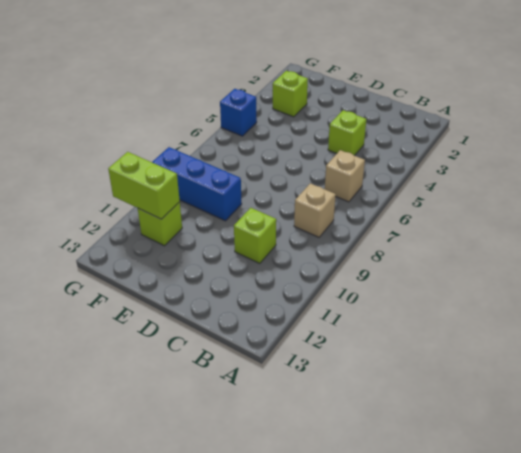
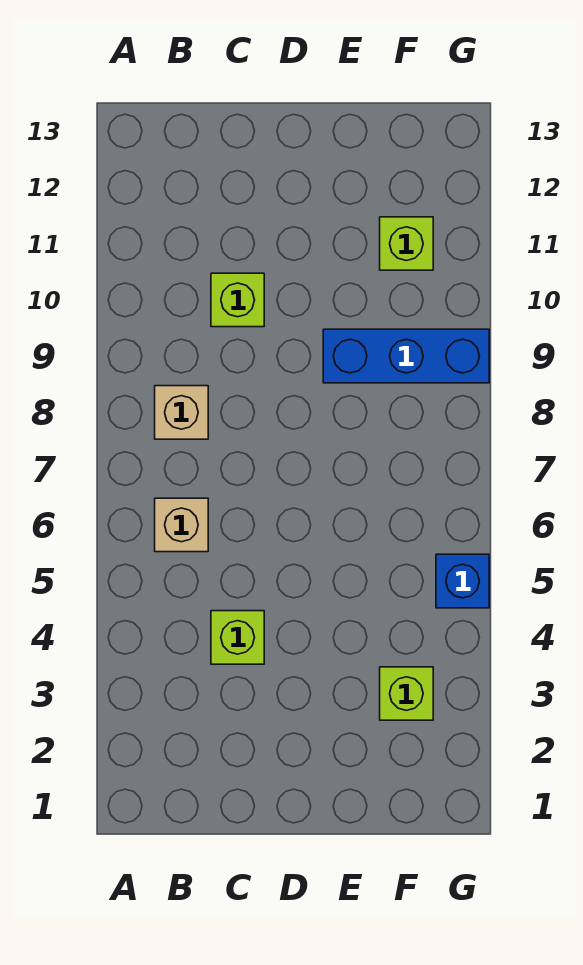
lime brick F11:G11 level 2 -> none

